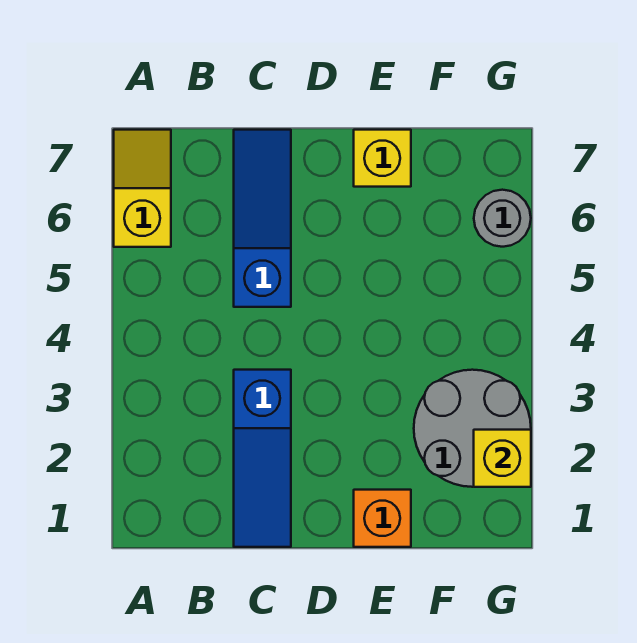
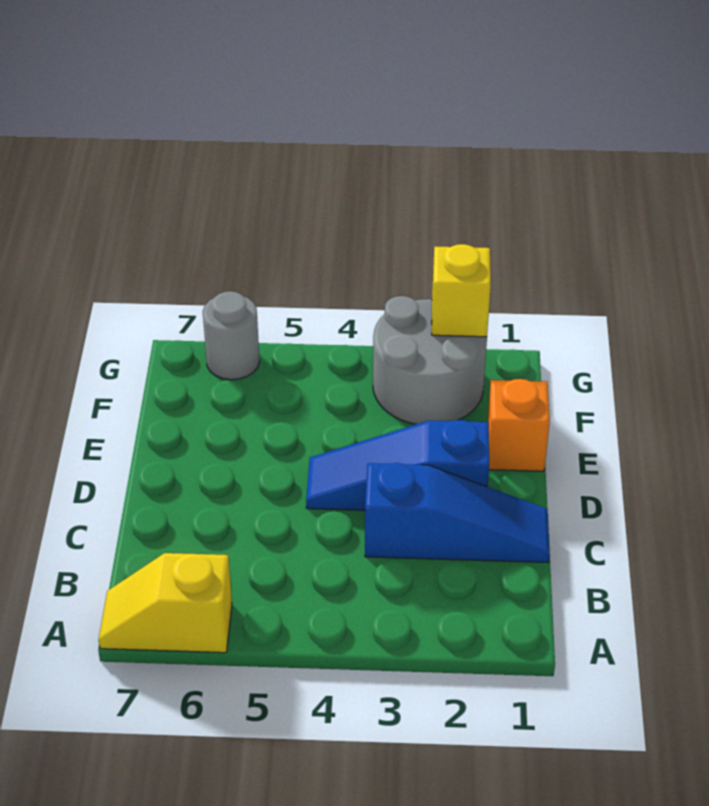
blue slope C5:C7 level 1 top 5 -> blue slope D2:D4 level 1 top 2
yellow brick E7 level 1 -> none

